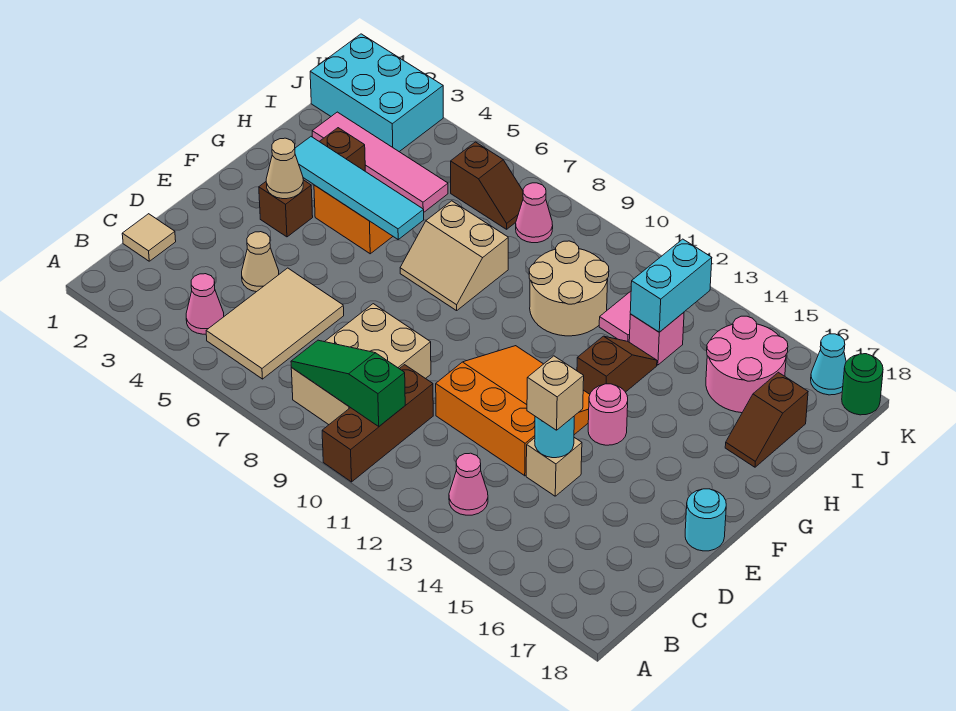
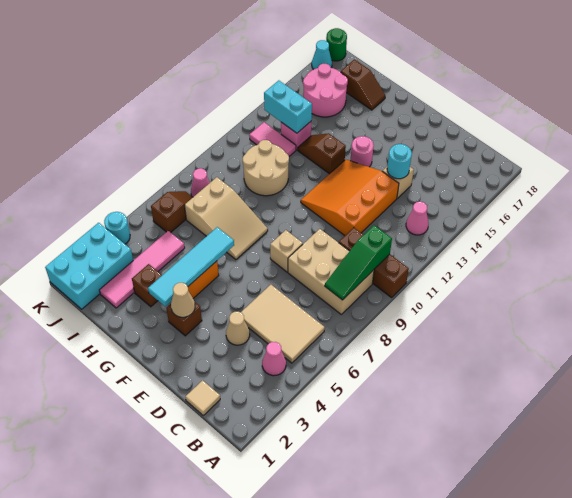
tan brick D14 level 3 -> tan brick E8 level 1
cyan round brick E18 level 1 -> cyan round brick K4 level 1
tan slope G7:H8 level 1 top H -> tan slope G7:I8 level 1 top I

